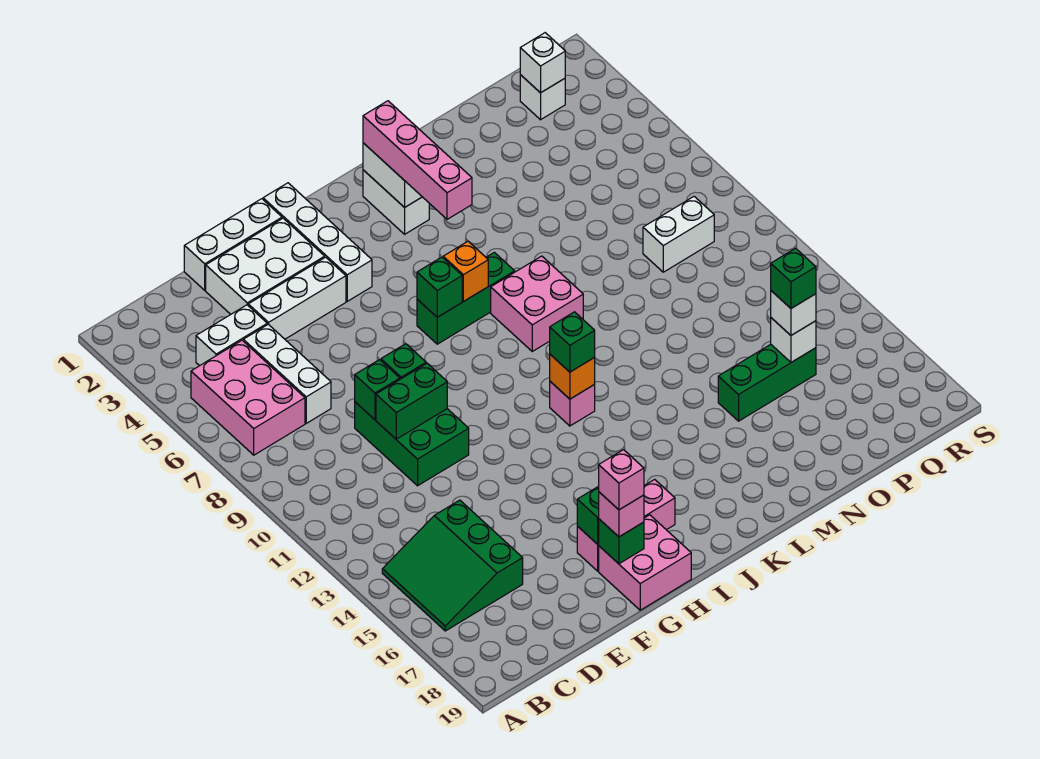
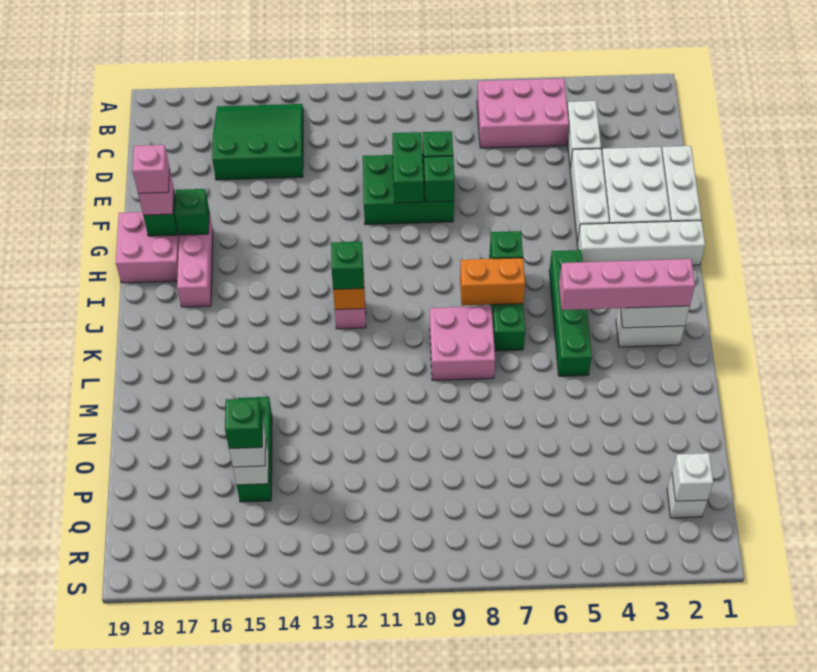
white brick D5:D7 level 1 -> none
none -> green brick I5:L5 level 1
orange brick J7 level 2 -> orange brick J7:J8 level 2
white brick P9:Q9 level 1 -> none

